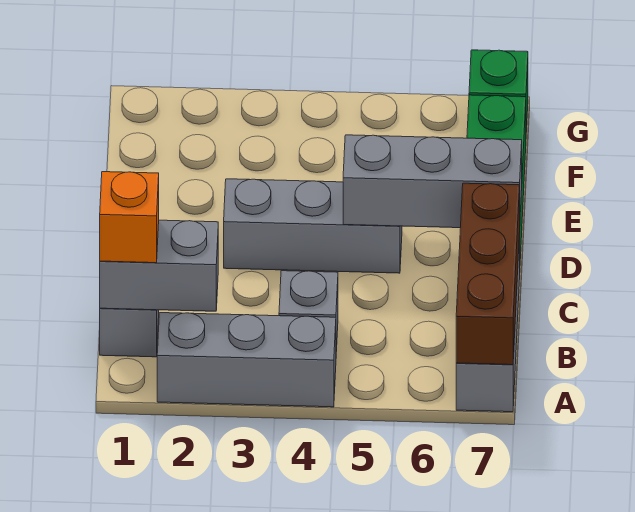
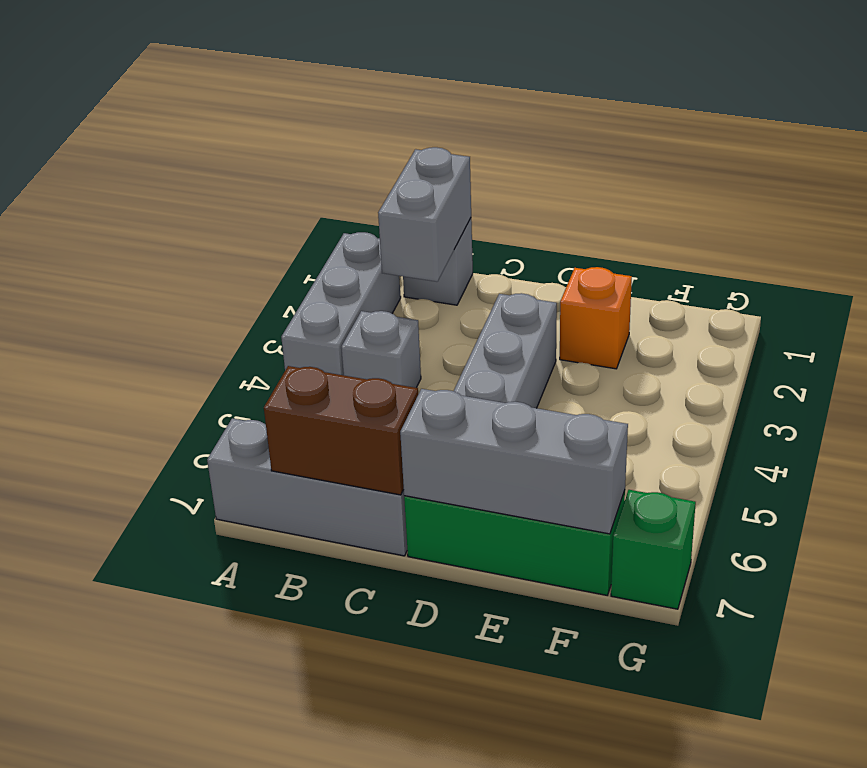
brown brick A7:C7 level 2 -> brown brick B7:C7 level 2
orange brick B1 level 3 -> orange brick E2 level 1
grey brick D5:D7 level 2 -> grey brick D7:F7 level 2

